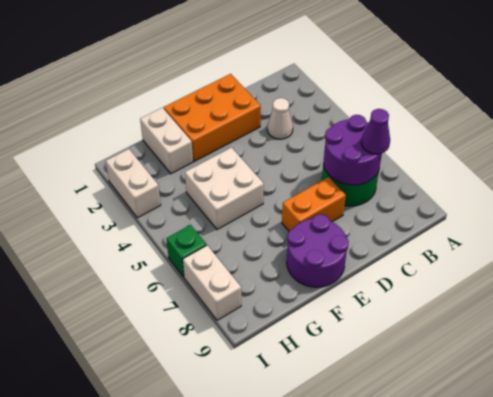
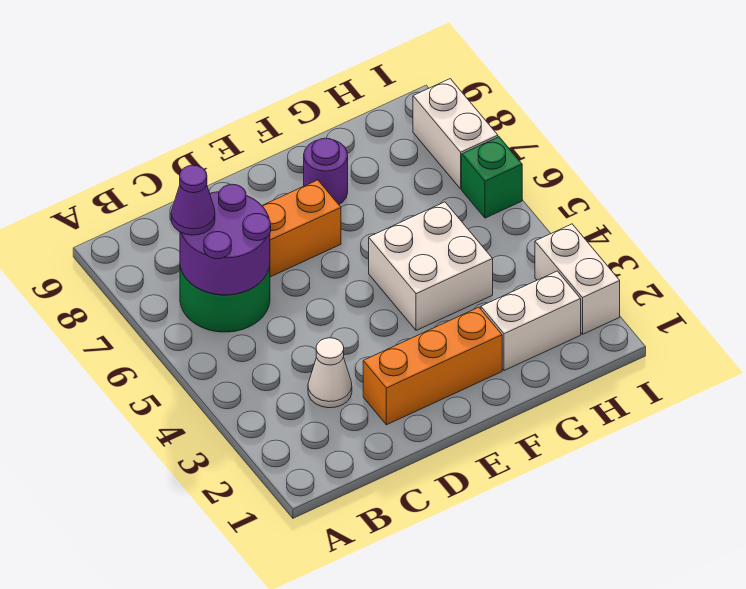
orange brick D1:F2 level 1 -> orange brick D2:F2 level 1
purple round brick E8:F9 level 1 -> purple round brick F8 level 1
white brick G1:G2 level 1 -> white brick G2:H2 level 1

